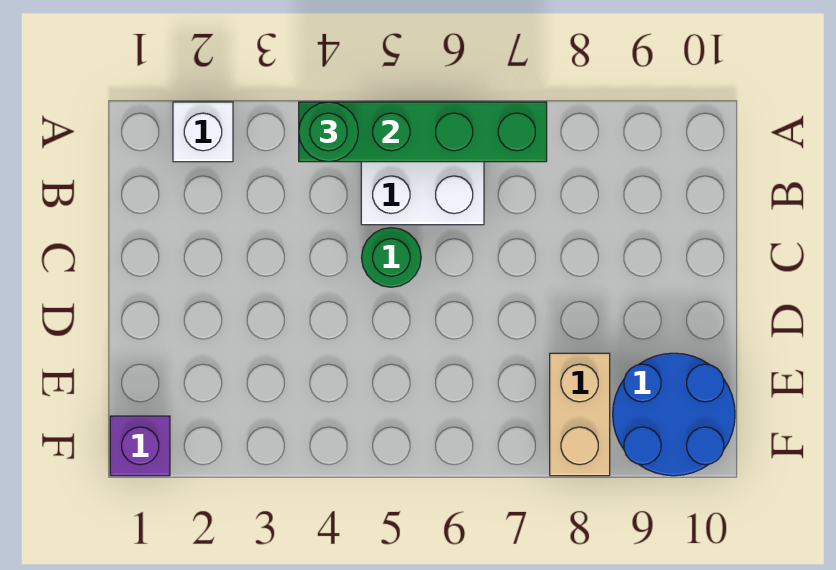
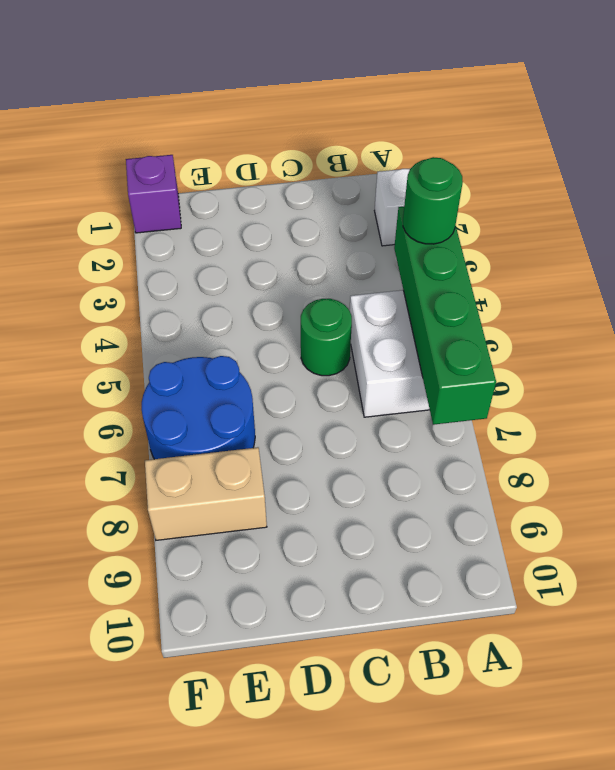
blue round brick E9:F10 level 1 -> blue round brick E6:F7 level 1

